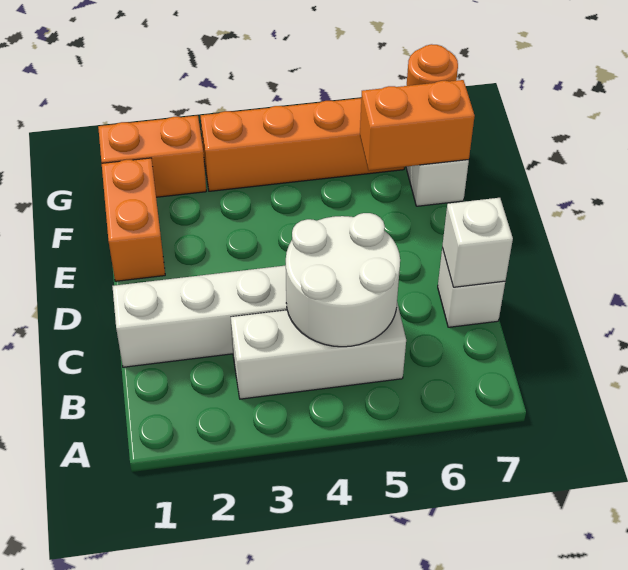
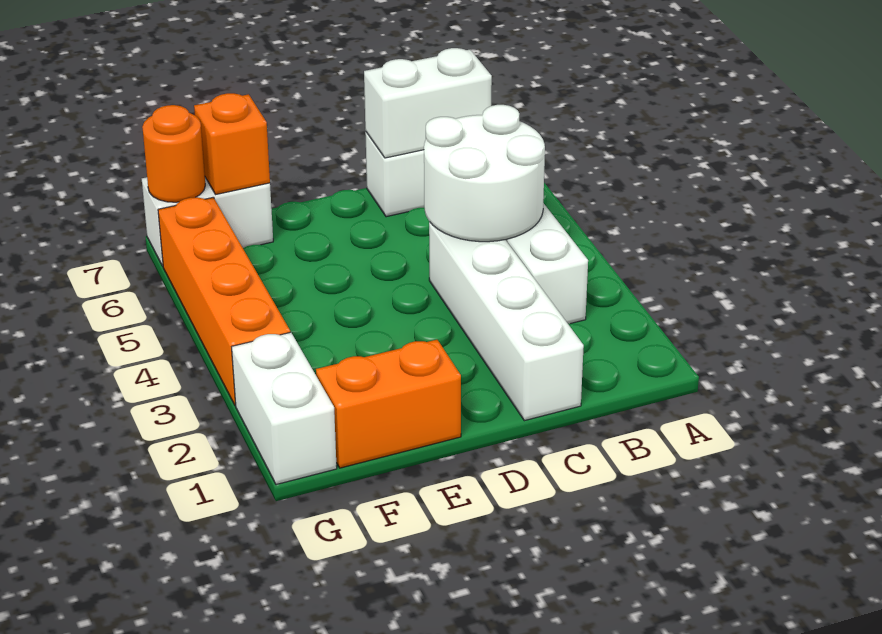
white brick C7 level 2 -> white brick B7:C7 level 2
orange brick F6:F7 level 2 -> orange brick F7 level 2
orange brick G1:G2 level 1 -> white brick G1:G2 level 1

